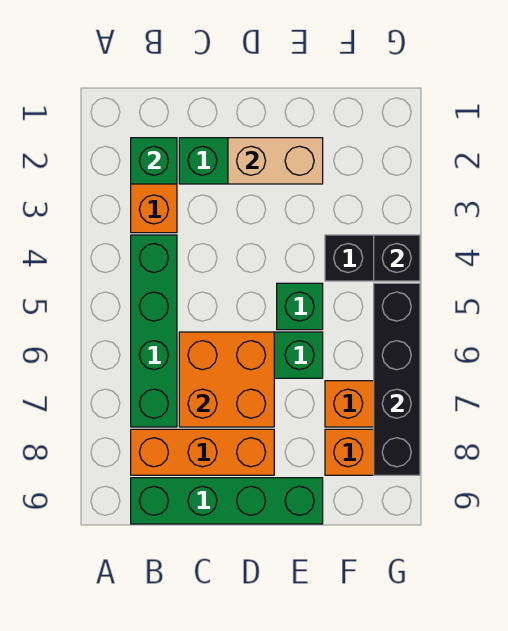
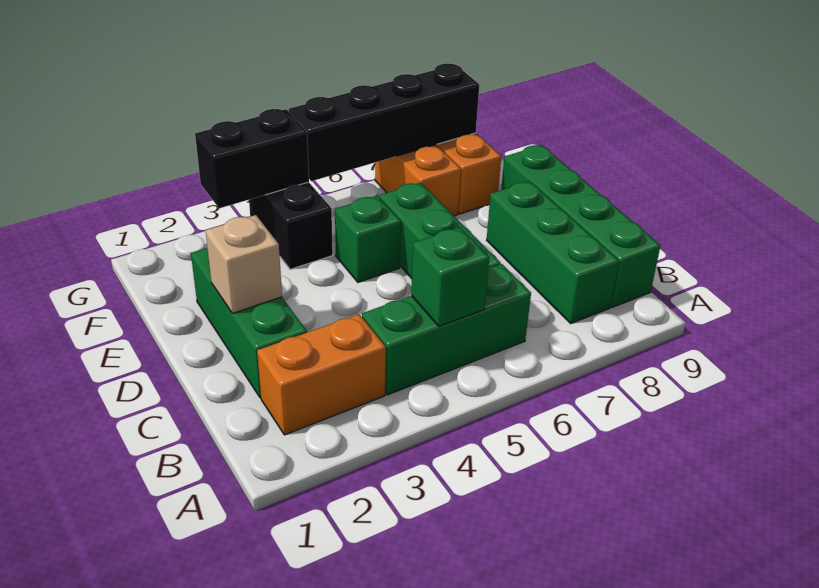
green brick B2 level 2 -> green brick B5 level 2
green brick B4:B7 level 1 -> green brick B4:B6 level 1
orange brick B8:D8 level 1 -> green brick B8:D8 level 1
orange brick C6:D7 level 2 -> none
tan brick D2:E2 level 2 -> tan brick D2 level 2
black brick G4 level 2 -> black brick G3:G4 level 2

